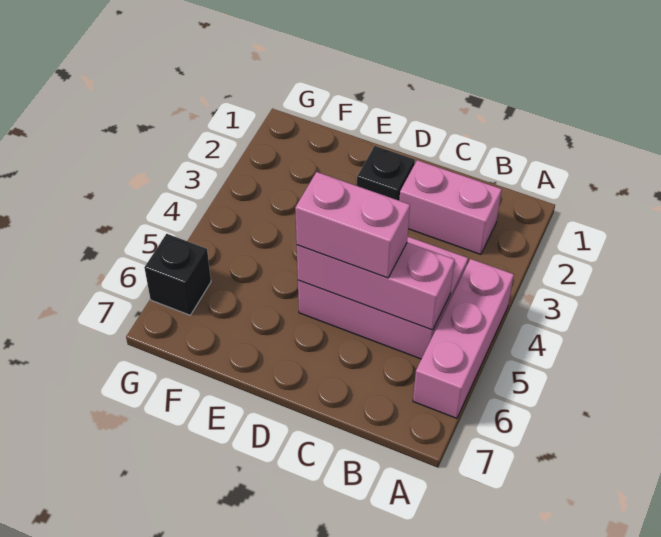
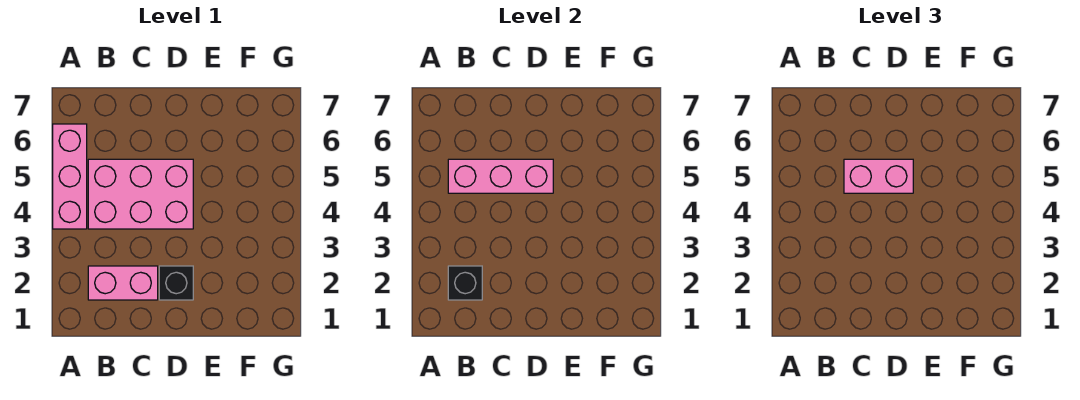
black brick G6 level 1 -> black brick B2 level 2

